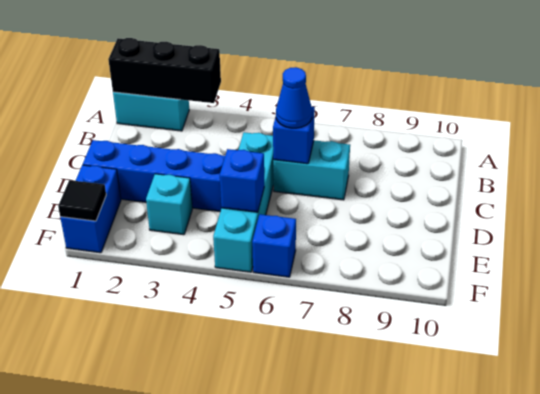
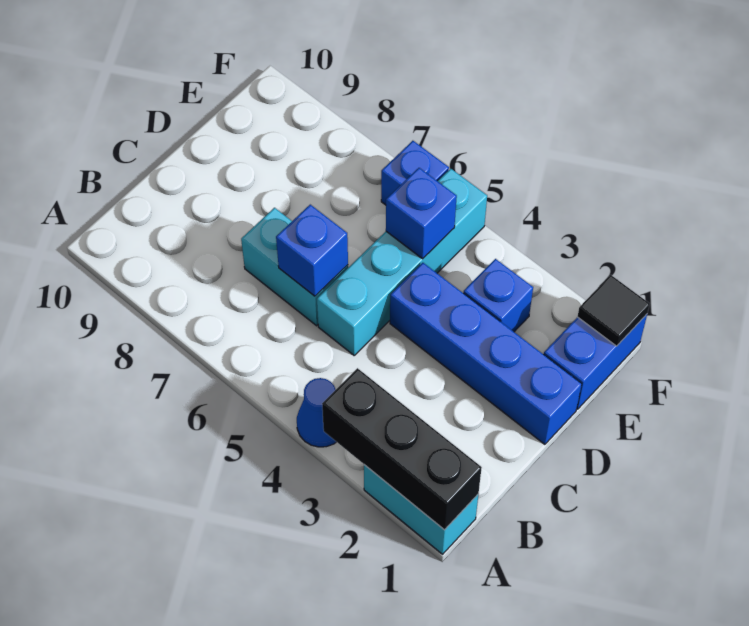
blue cone C6 level 3 -> blue cone A4 level 1
cyan brick E3 level 1 -> blue brick E3 level 1

